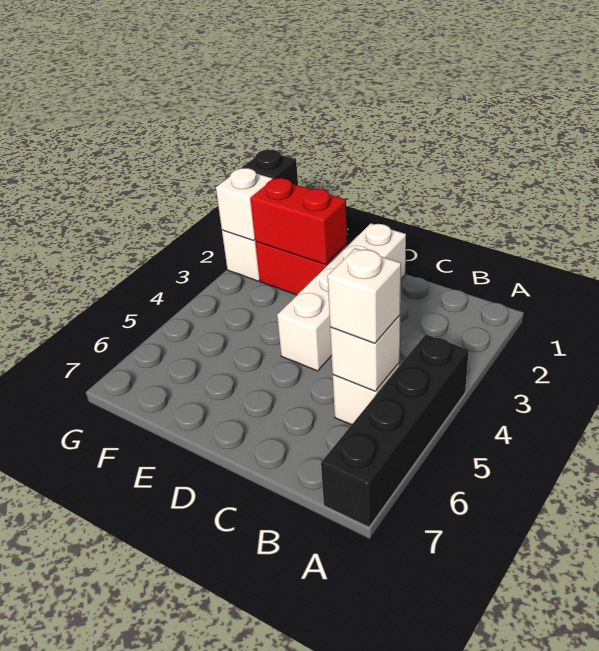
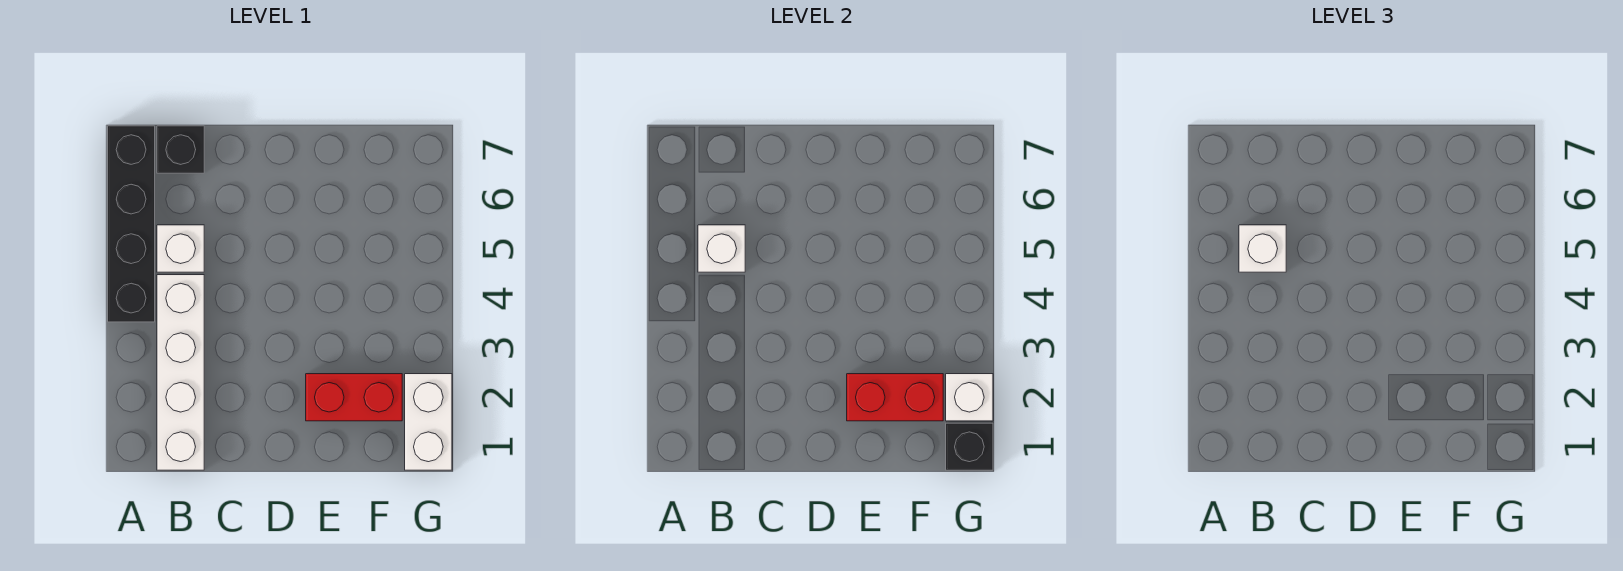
none -> black brick B7 level 1
white brick D1:D4 level 1 -> white brick B1:B4 level 1

